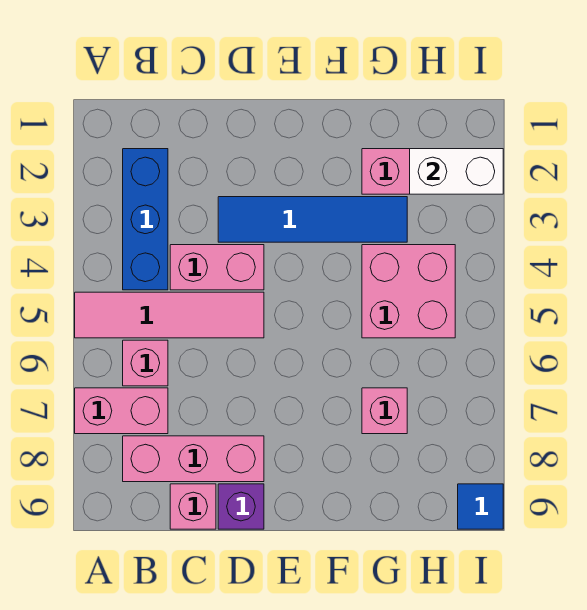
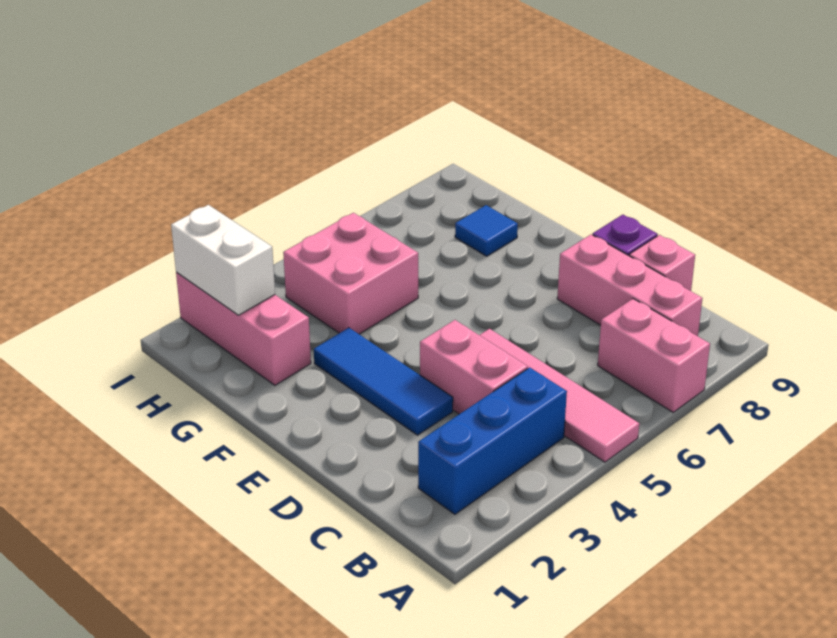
pink brick B6 level 1 -> none
blue tile D3:G3 level 1 -> blue tile D3:F3 level 1
pink brick G7 level 1 -> none
blue tile I9 level 1 -> blue tile G8 level 1

